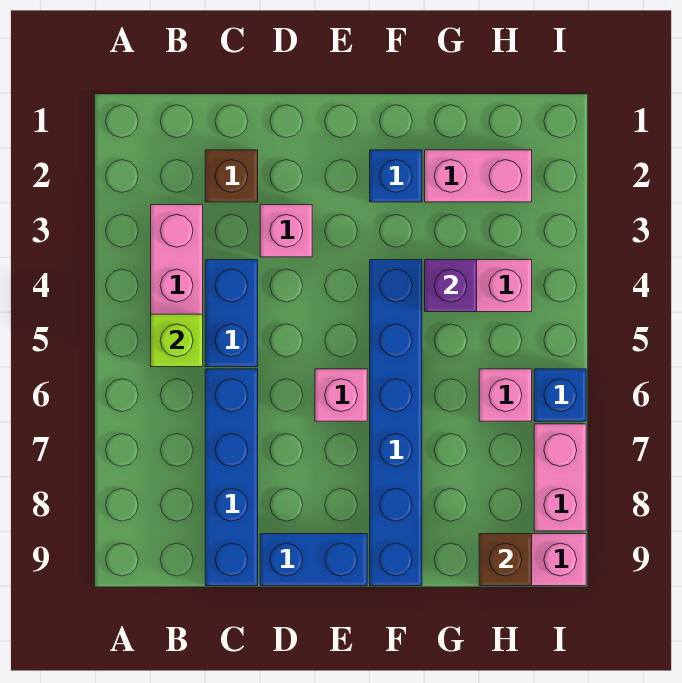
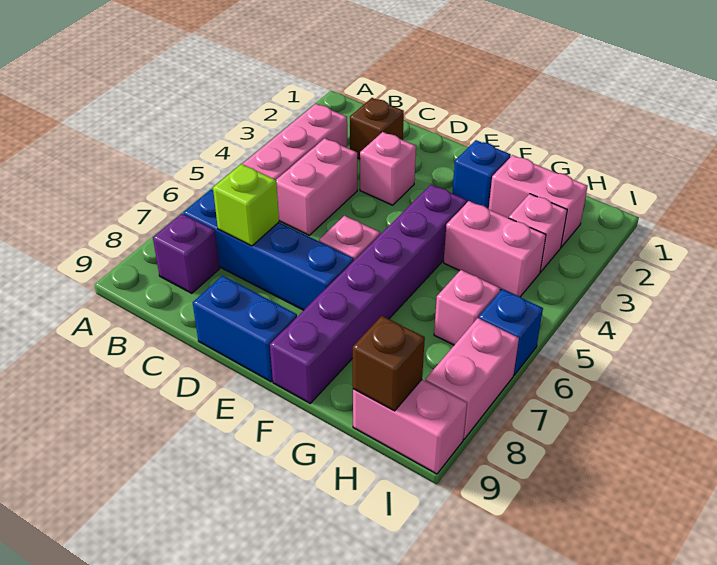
lime brick B5 level 2 -> lime brick C7 level 2
blue brick C4:C5 level 1 -> pink brick C4:C5 level 1
blue brick C6:C9 level 1 -> blue brick B7:E7 level 1
blue brick F4:F9 level 1 -> purple brick F4:F9 level 1
purple brick G4 level 2 -> purple brick B8 level 1
none -> pink brick H3 level 1

